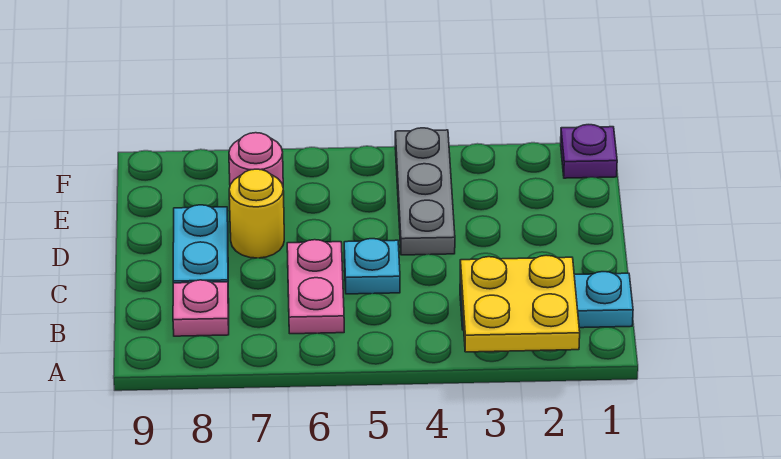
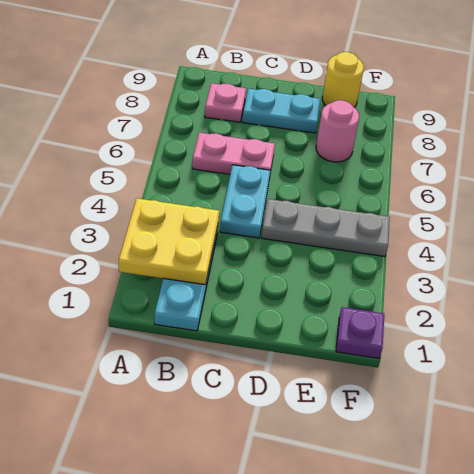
cyan plate C5 level 1 -> cyan plate C4:C5 level 1
yellow round brick D7 level 1 -> yellow round brick E9 level 1

